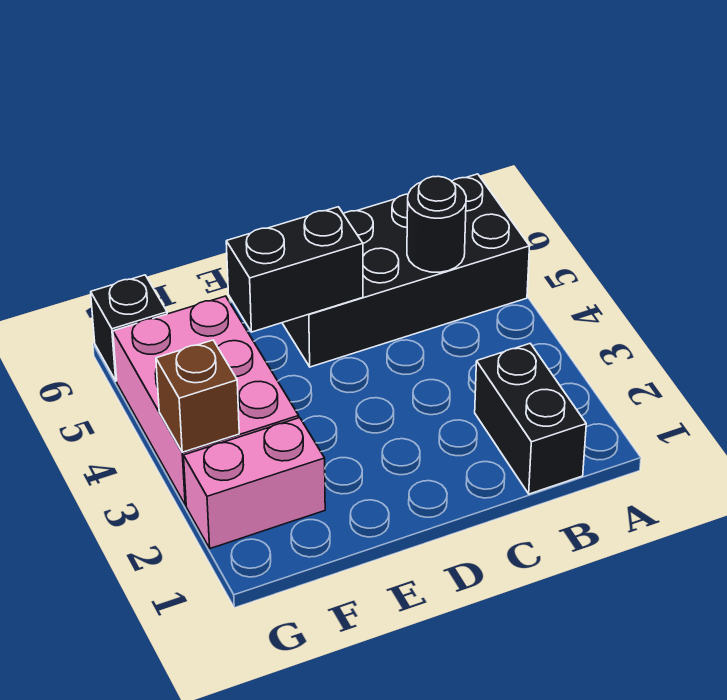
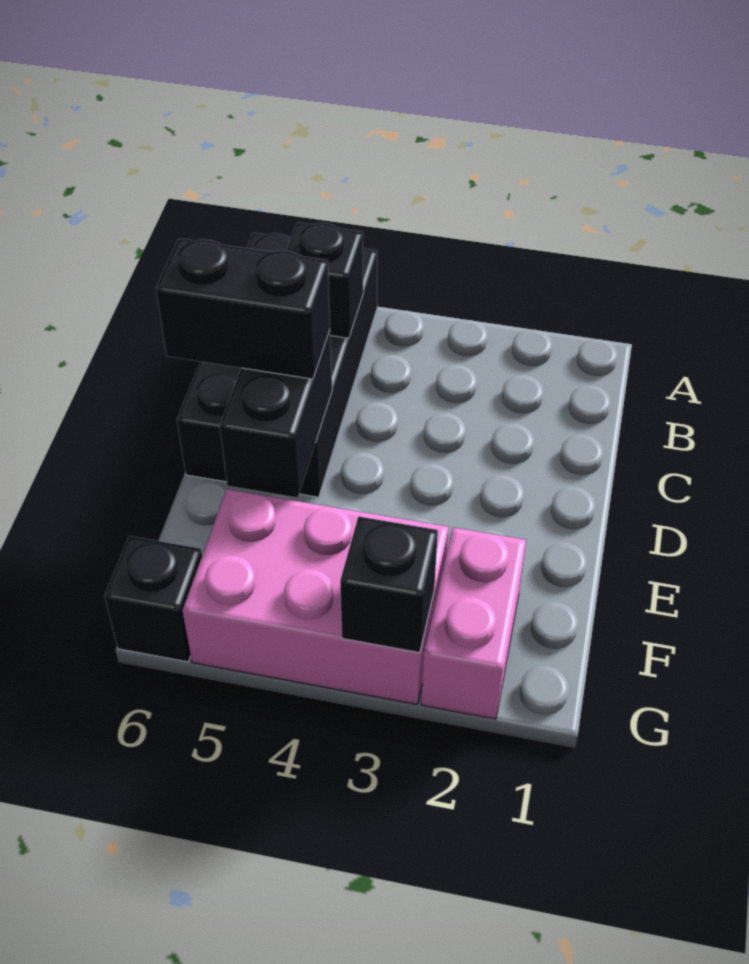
black brick B1:B2 level 1 -> black brick D5:D6 level 3
black round brick B5 level 2 -> black brick B5 level 2
brown brick G3 level 2 -> black brick G3 level 2

